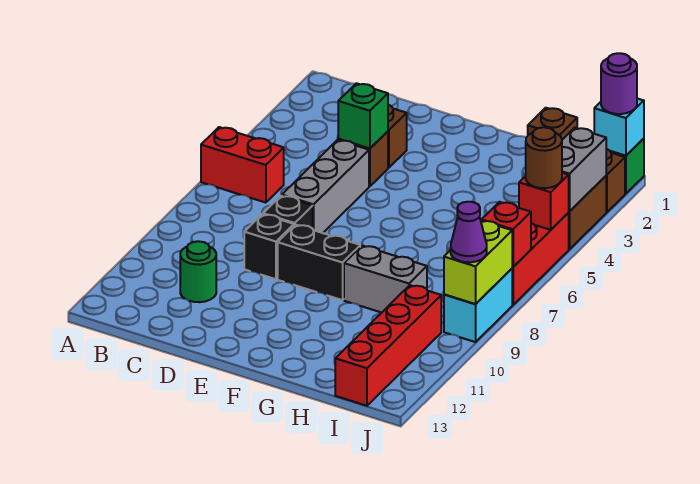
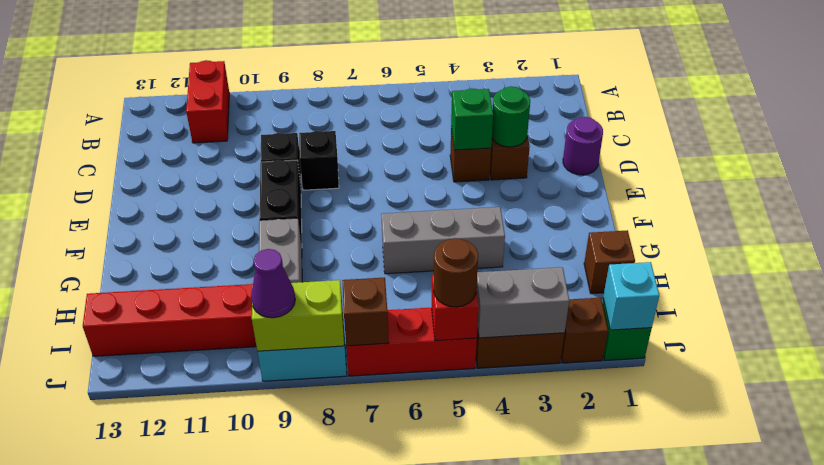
red brick A6:B6 level 1 -> red brick A11:B11 level 1
green round brick C11 level 1 -> green round brick D3 level 2
grey brick D5:D7 level 1 -> grey brick G4:G6 level 1
purple round brick J1 level 3 -> purple round brick D1 level 1
red brick J7 level 2 -> brown brick J7 level 2

